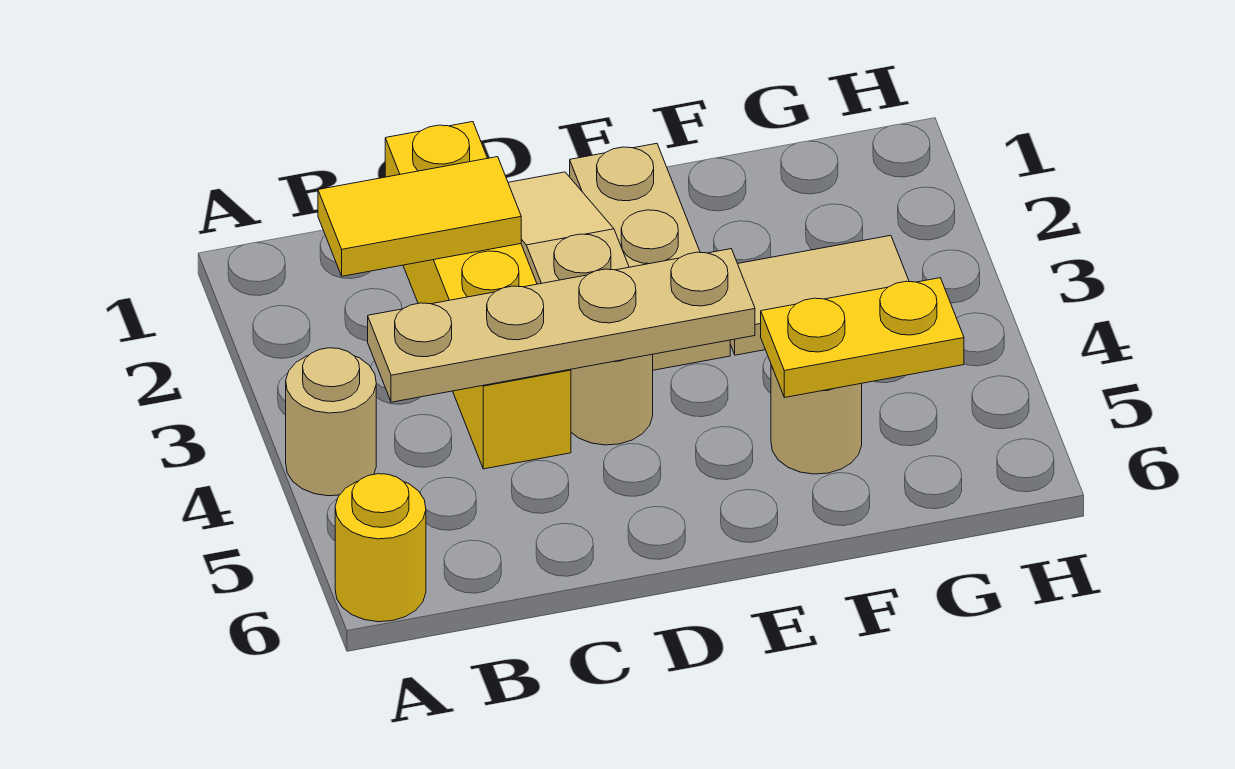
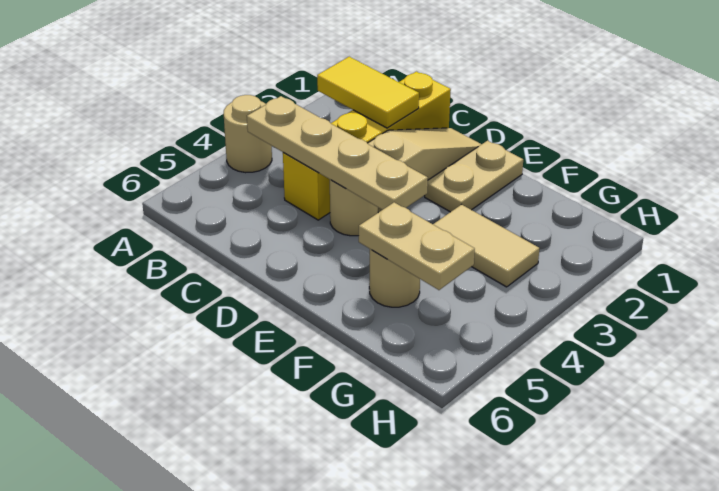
yellow round brick A6 level 1 -> none
tan plate E1:E3 level 1 -> tan plate E1:E2 level 1
yellow plate F5:G5 level 2 -> tan plate F5:G5 level 2

